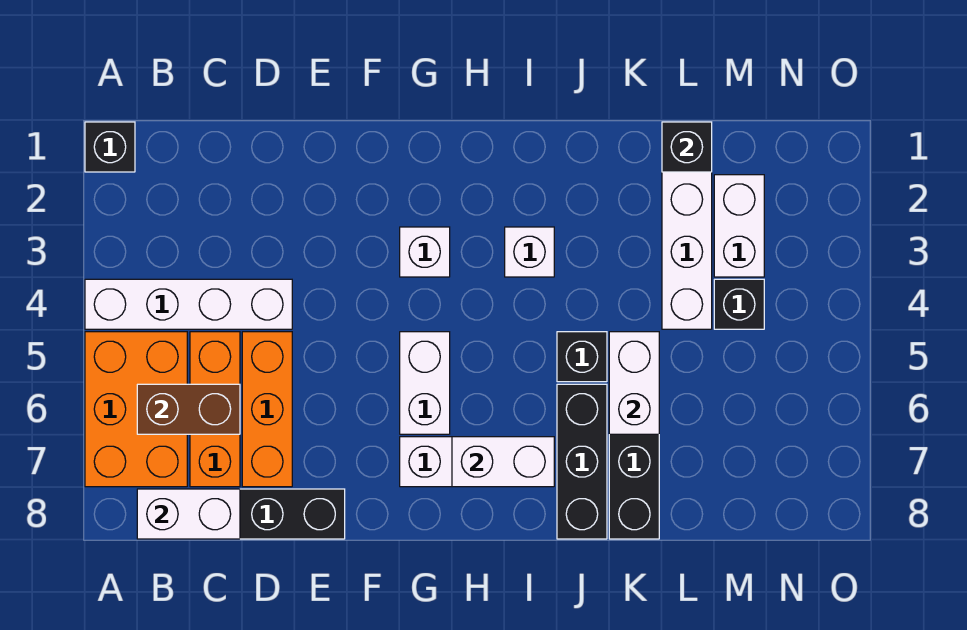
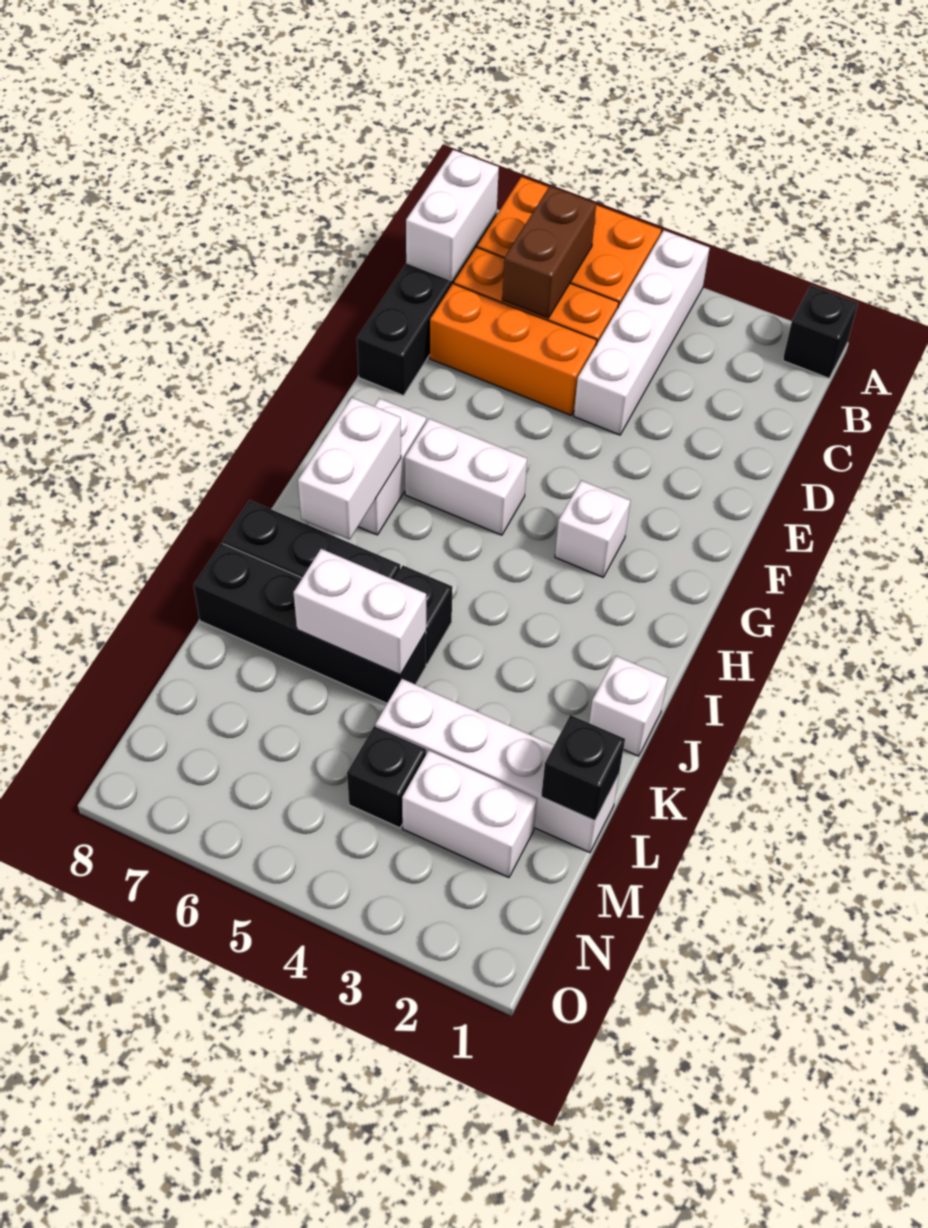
white brick I3 level 1 -> white brick J1 level 1

